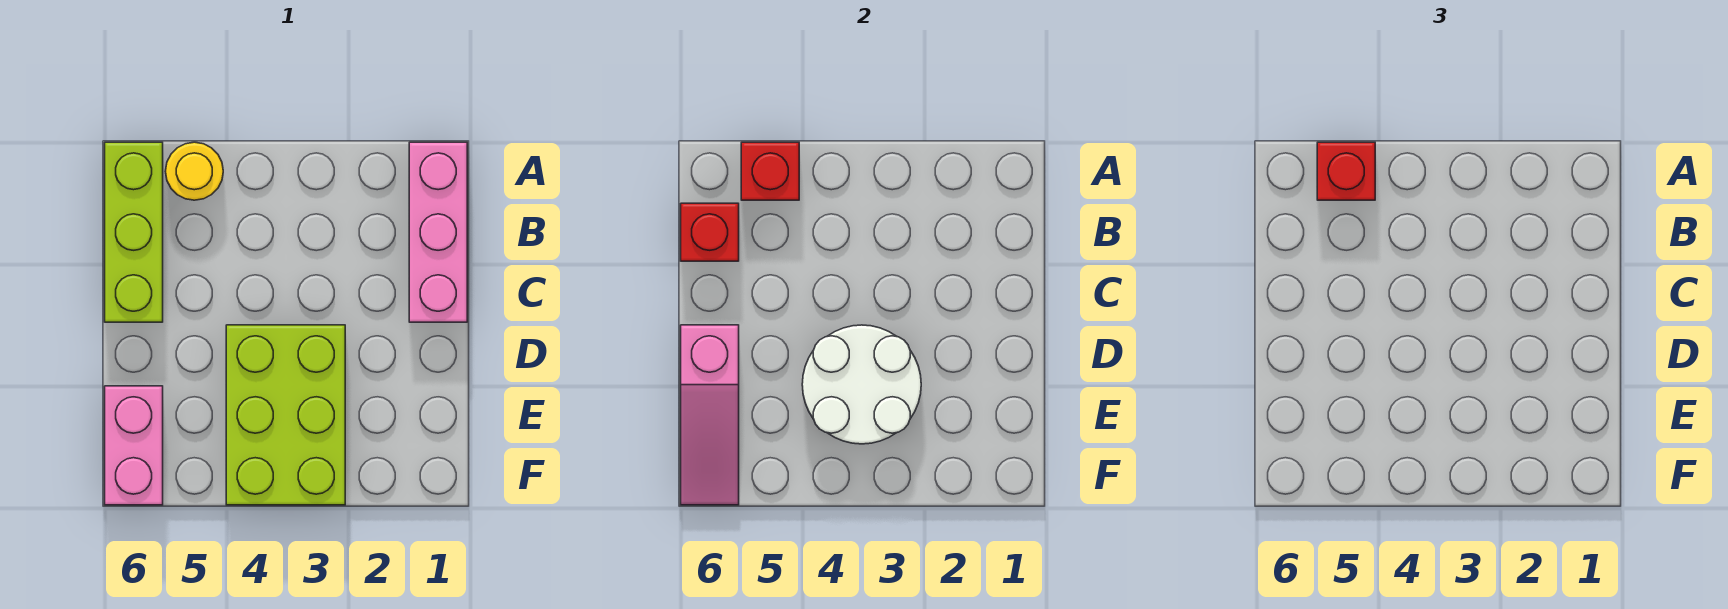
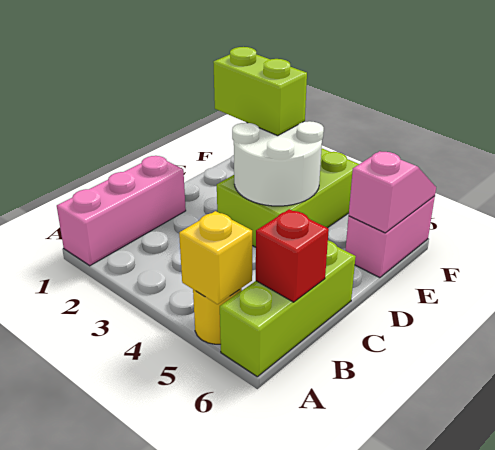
red brick A5 level 2 -> yellow brick A5 level 2
red brick A5 level 3 -> none
pink slope D6:F6 level 2 top D -> pink slope E6:F6 level 2 top E
none -> lime brick E2:E3 level 3

